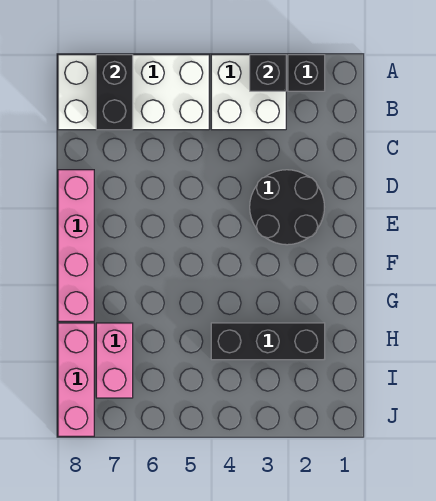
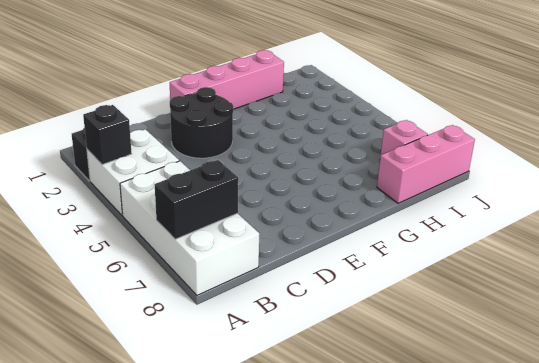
pink brick D8:G8 level 1 -> pink brick E1:H1 level 1
black brick H2:H4 level 1 -> none
pink brick H7:I7 level 1 -> pink brick I7 level 1

